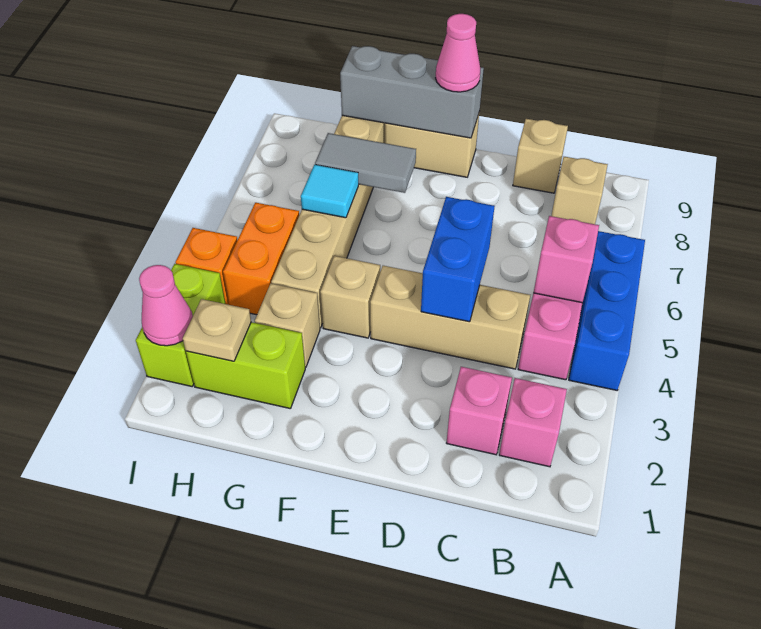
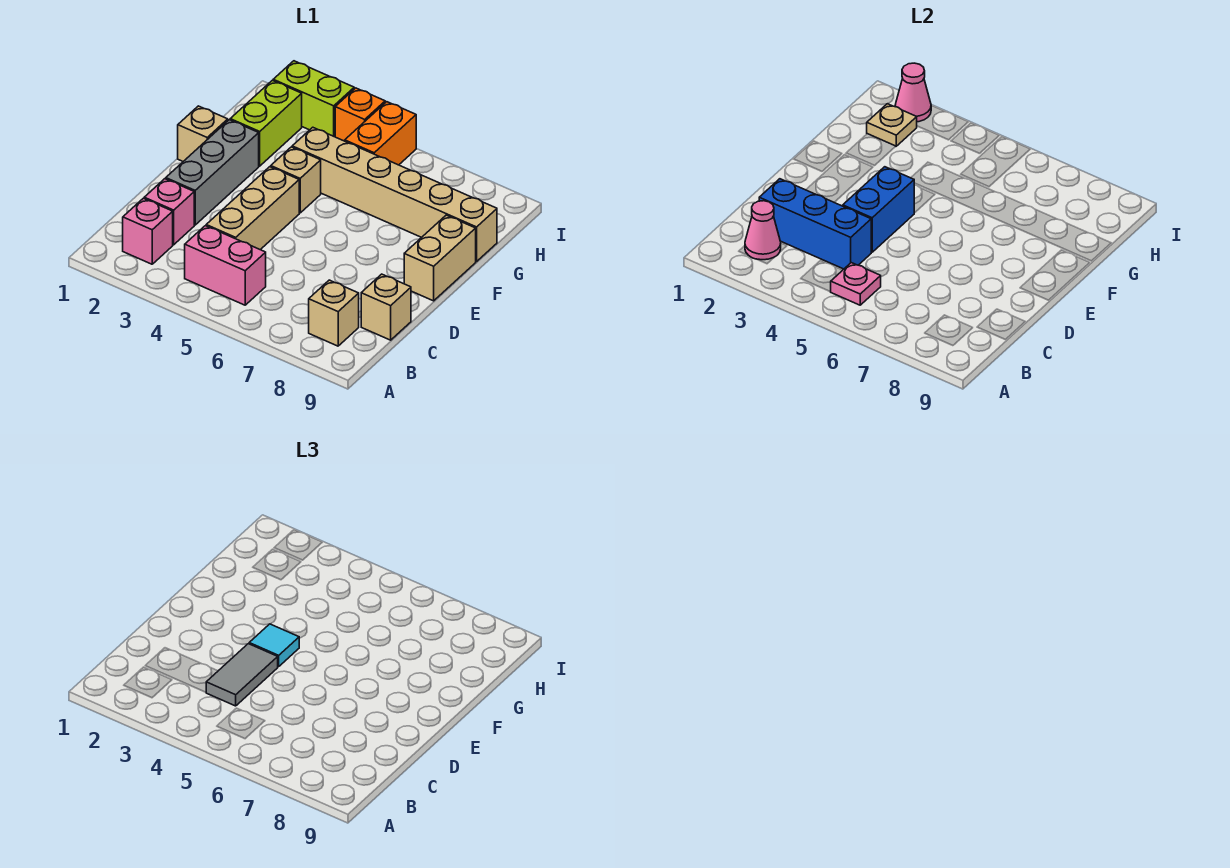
blue brick A4:A6 level 1 -> blue brick C2:C4 level 2
pink brick B5 level 2 -> pink plate B5 level 2
blue brick D4:D5 level 2 -> blue brick D4:E4 level 2
grey brick E9:G9 level 2 -> grey brick D2:F2 level 1
pink cone E9 level 3 -> pink cone B2 level 2
grey tile F7:G7 level 2 -> grey tile C4:D4 level 3
tan brick G3 level 1 -> tan brick F1 level 1
cyan tile G6 level 2 -> cyan tile E4 level 3
orange brick H4:H5 level 1 -> orange brick H5:I5 level 1

